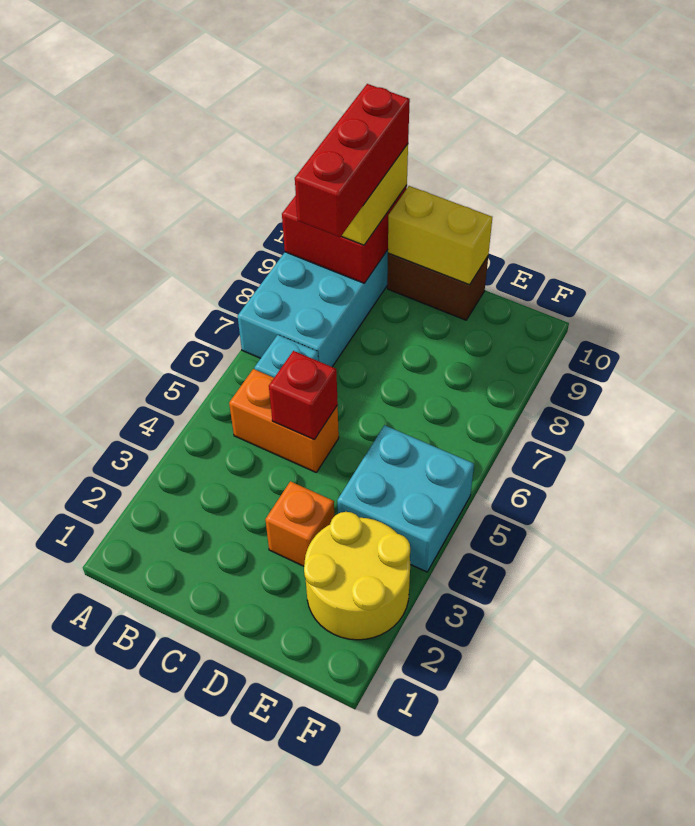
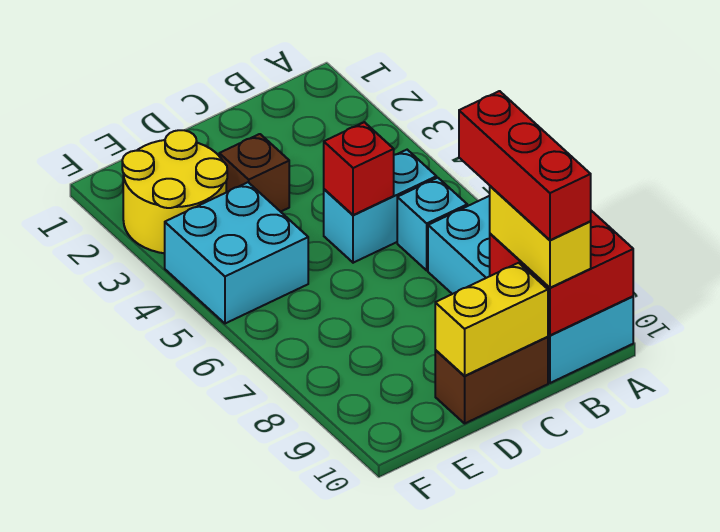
orange brick B5:C5 level 1 -> cyan brick B5:C5 level 1
orange brick D3 level 1 -> brown brick D3 level 1

